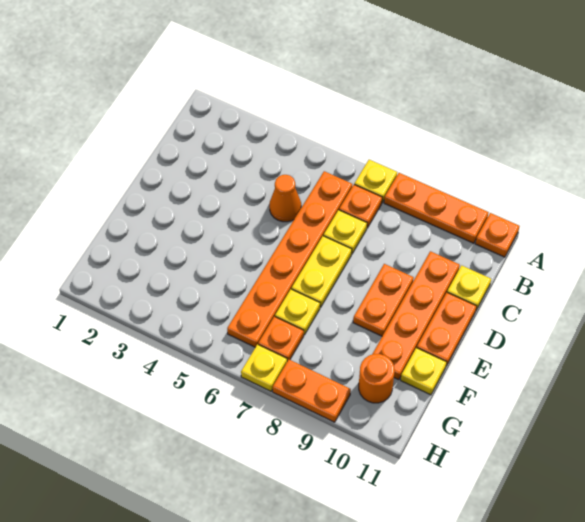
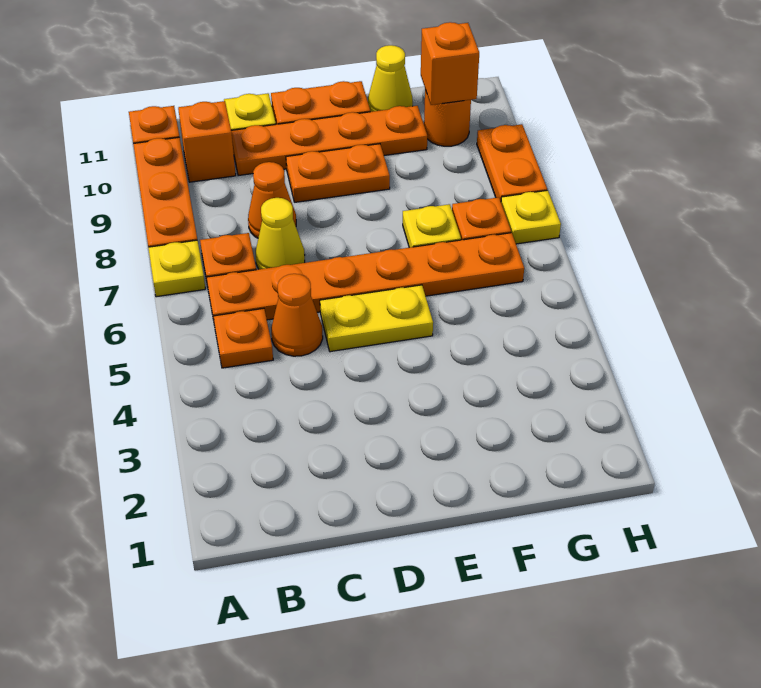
none -> orange plate B5 level 1
none -> orange brick B10 level 1
yellow plate C7 level 1 -> yellow cone C7 level 1
none -> orange cone C8 level 1
yellow plate D7:E7 level 1 -> yellow plate D5:E5 level 1
yellow plate F11 level 1 -> yellow cone F11 level 1
none -> orange brick G10 level 2

